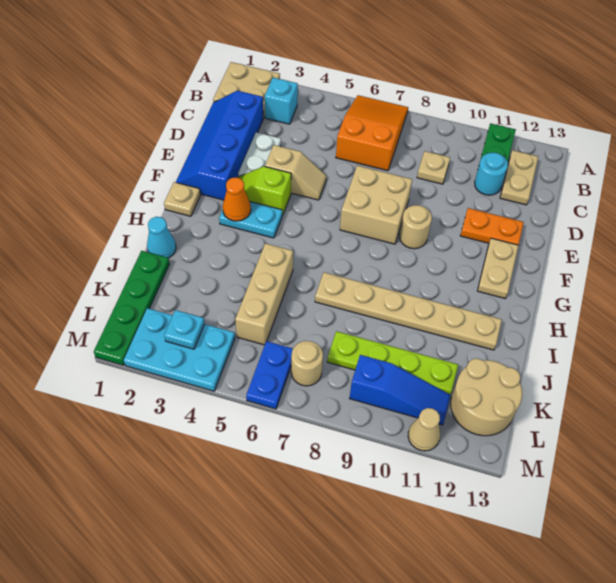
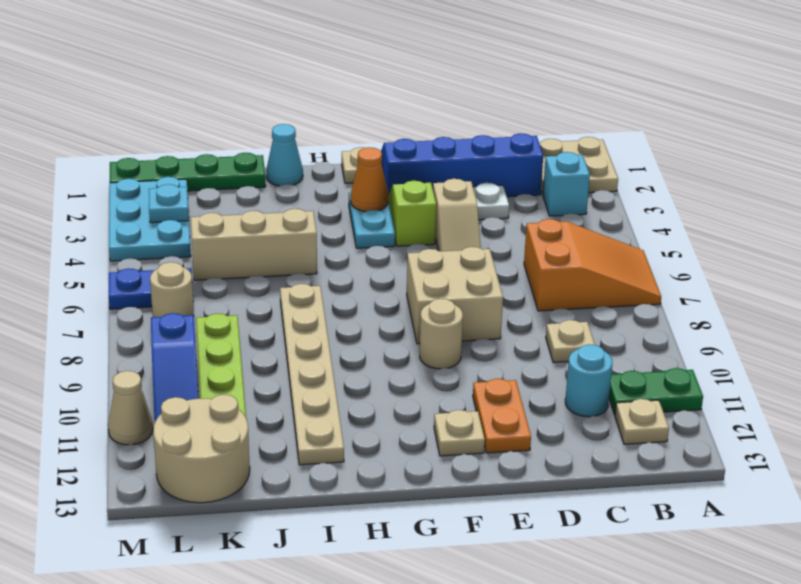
tan plate B12:C12 level 1 -> tan plate B12 level 1
tan plate F12:G12 level 1 -> tan plate F12 level 1

